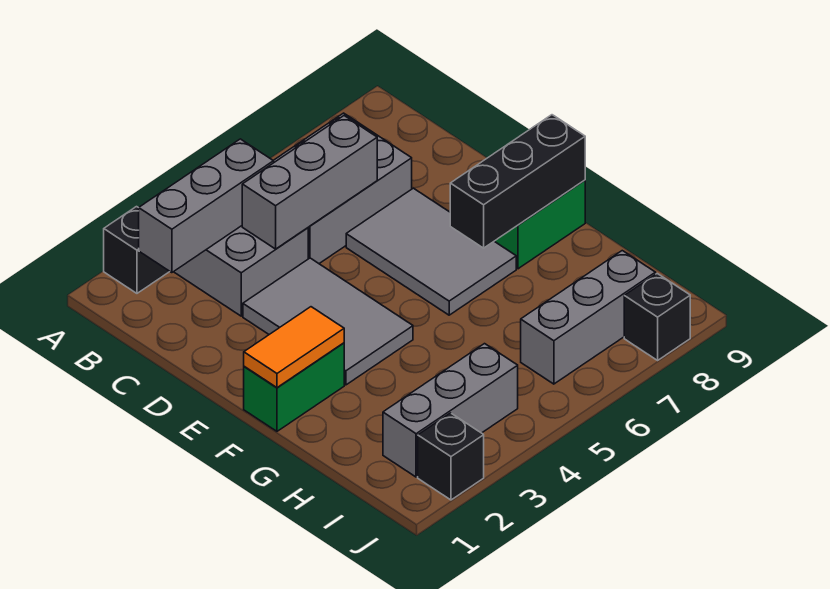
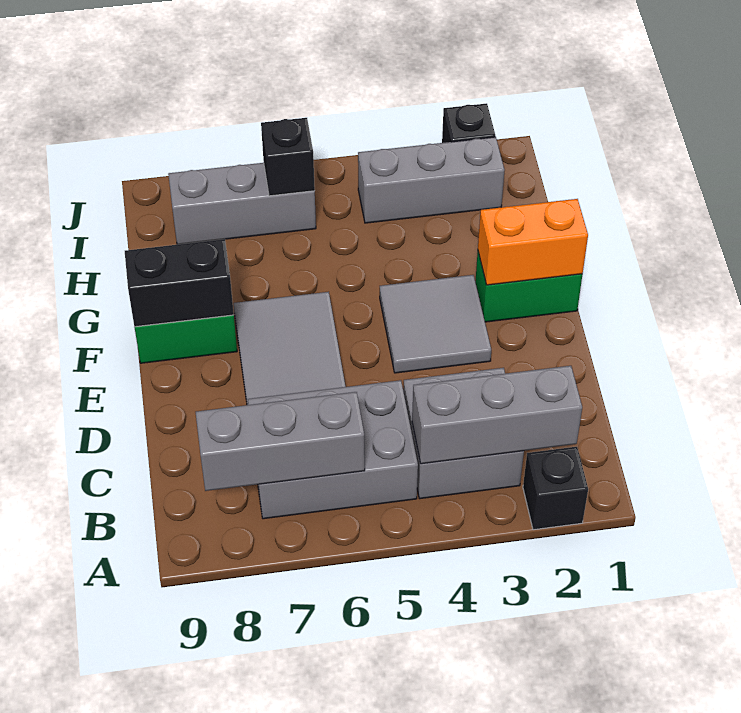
grey brick C4:C6 level 2 -> grey brick B6:B8 level 2
grey tile D3:F4 level 1 -> grey tile E3:F4 level 1
orange tile F1:F2 level 2 -> orange brick F1:F2 level 2
black brick F7:F9 level 2 -> black brick F8:F9 level 2
black brick J8 level 1 -> black brick I6 level 2

